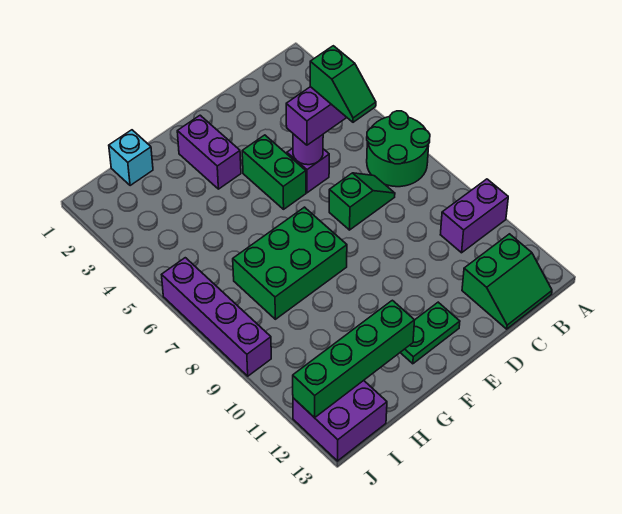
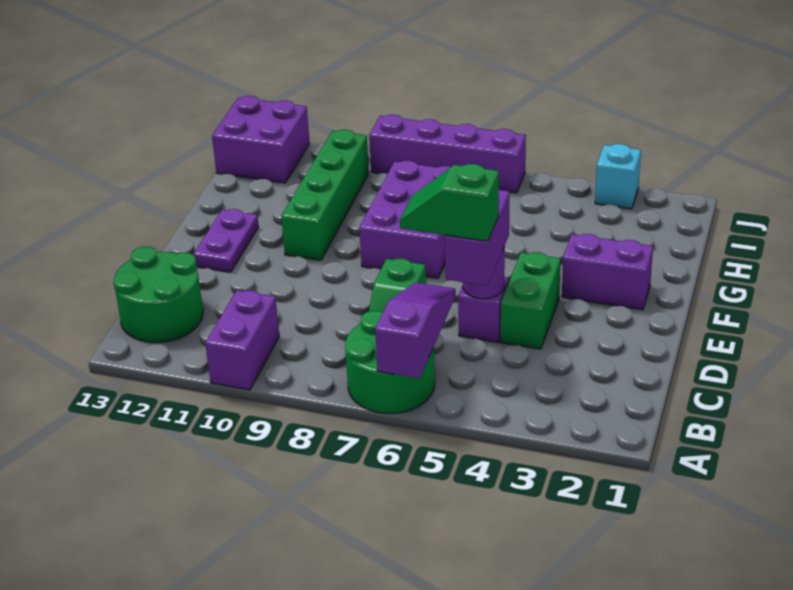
none -> purple slope A6:C6 level 2 top A
green slope B12:C13 level 1 top 12 -> green round brick B12:C13 level 1
green brick E4:E5 level 1 -> green brick D4:E4 level 1
green plate E12:F12 level 1 -> purple plate E12:F12 level 1
green brick F7:H8 level 1 -> purple brick F7:H8 level 1
green brick G12:J12 level 2 -> green brick F10:I10 level 1
cyan brick H1 level 1 -> cyan brick J3 level 1

